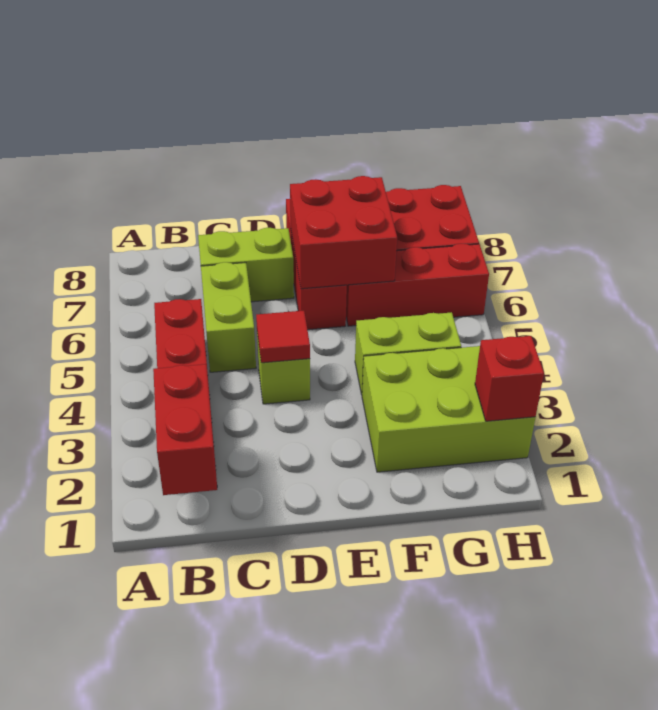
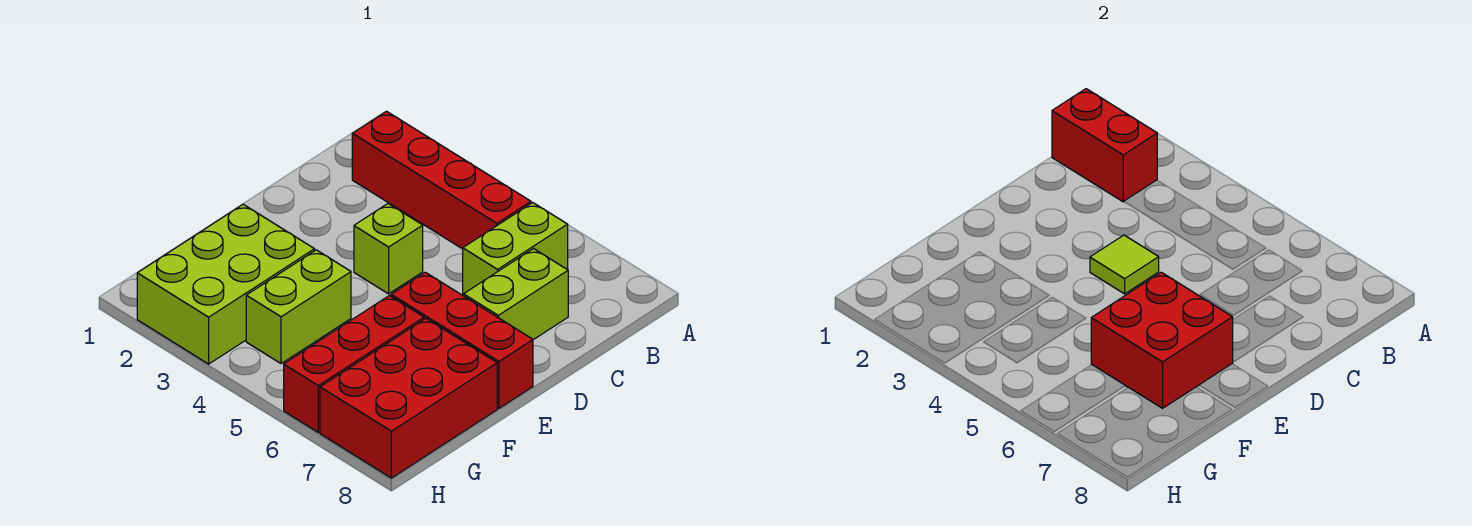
lime brick C5:C6 level 1 -> lime brick B6:C6 level 1
red tile D4 level 2 -> lime tile D4 level 2
red brick H2 level 2 -> none

